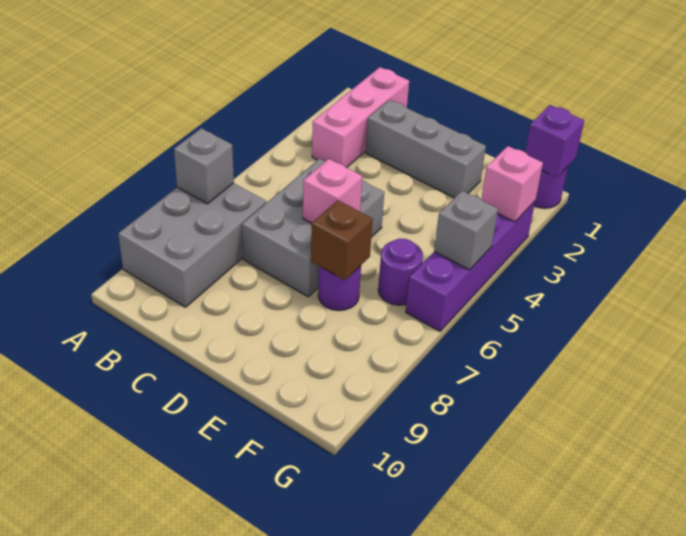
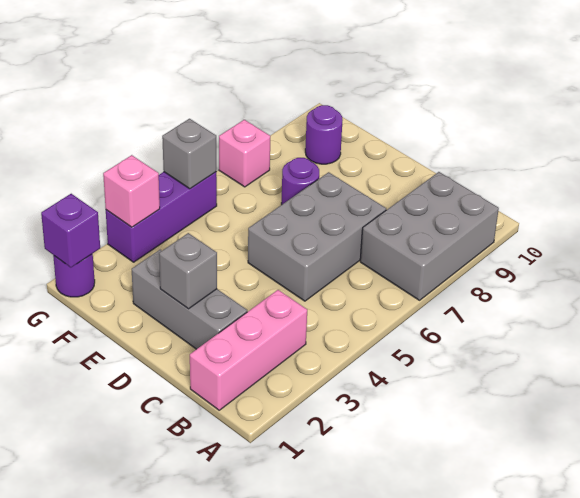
grey brick A7 level 2 -> grey brick D2 level 2
pink brick D6 level 2 -> pink brick G7 level 1
brown brick E7 level 2 -> none
purple round brick F6 level 1 -> purple round brick F9 level 1
purple brick G3:G6 level 1 -> purple brick G3:G5 level 1

